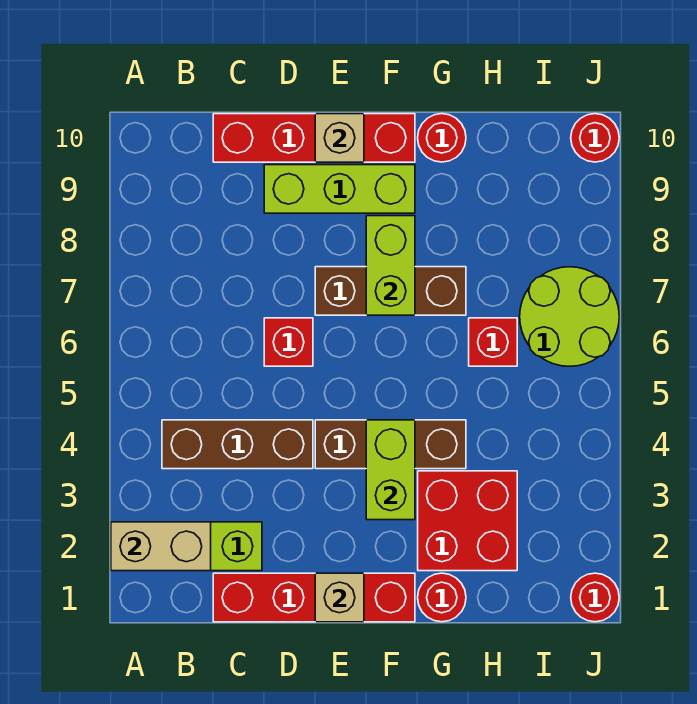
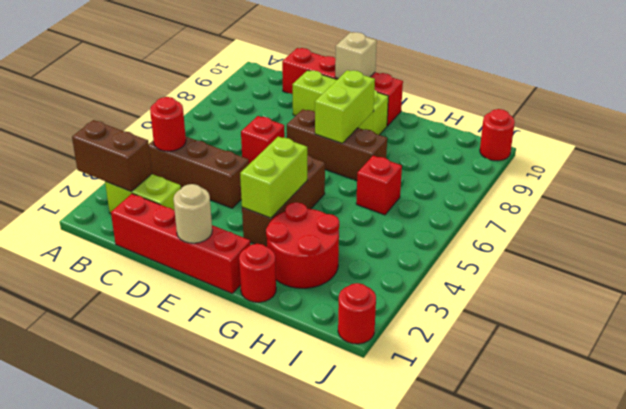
tan brick A2:B2 level 2 -> brown brick A2:B2 level 2
tan brick E1 level 2 -> tan round brick E1 level 2
brown brick E4:G4 level 1 -> brown brick F3:F5 level 1
red brick G2:H3 level 1 -> red round brick G2:H3 level 1
red round brick G10 level 1 -> red round brick B4 level 2
lime round brick I6:J7 level 1 -> none

